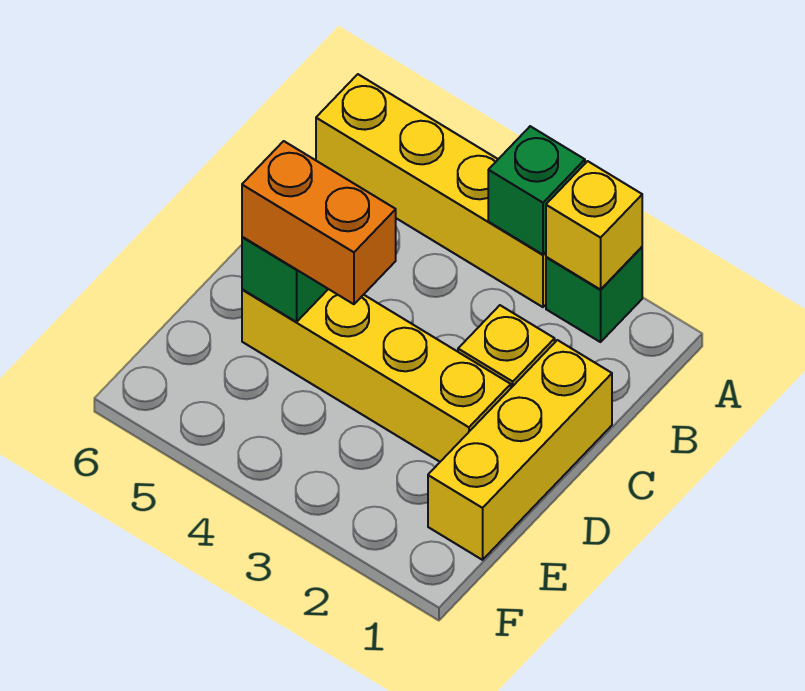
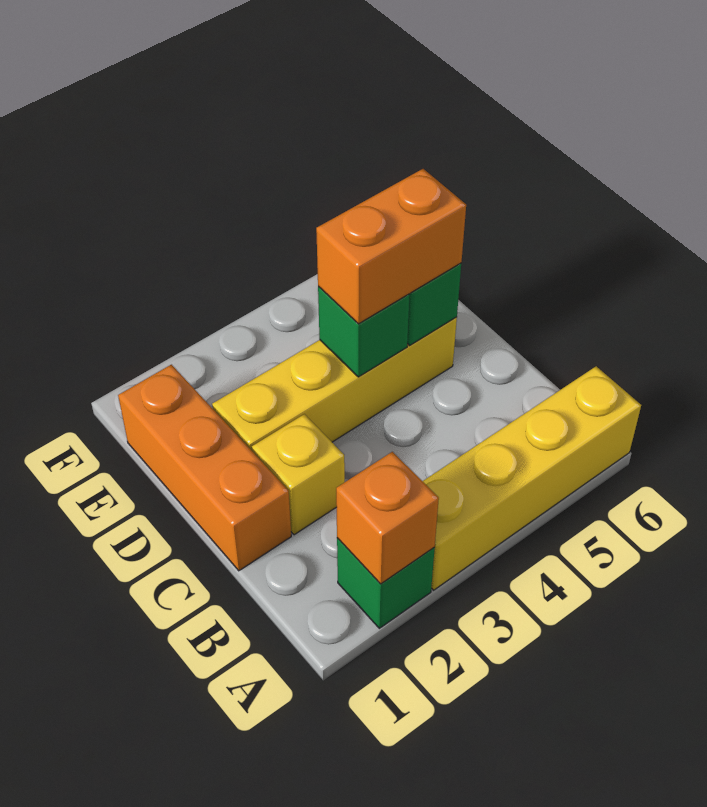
yellow brick A2 level 2 -> orange brick A2 level 2
green brick A3 level 2 -> green brick D4 level 2
yellow brick C1:E1 level 1 -> orange brick C1:E1 level 1

